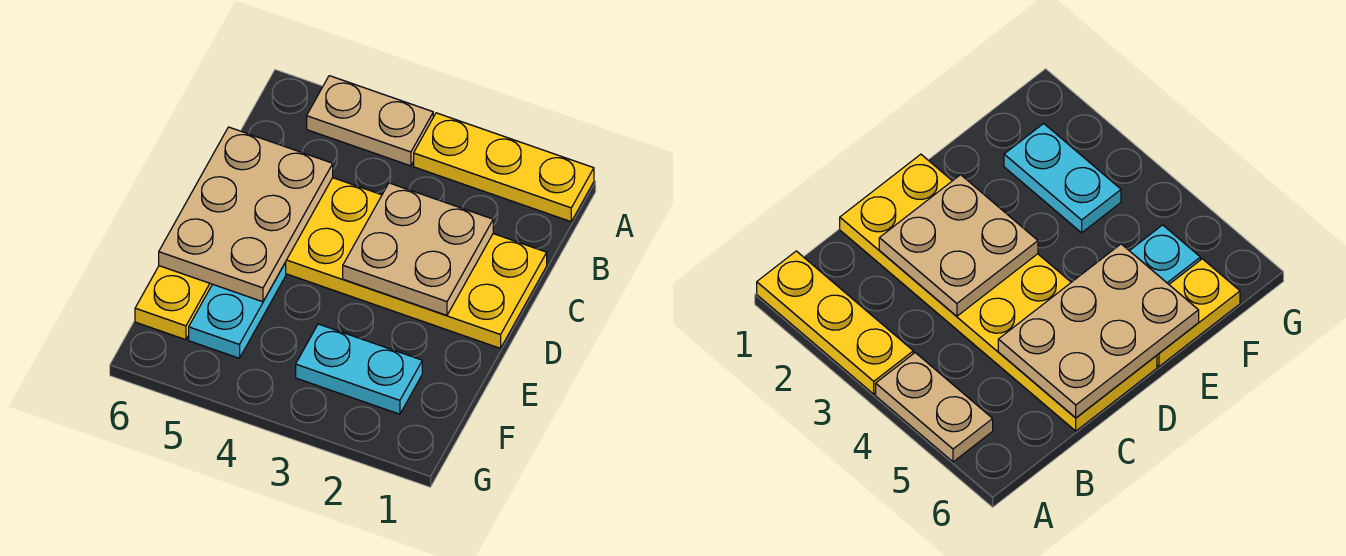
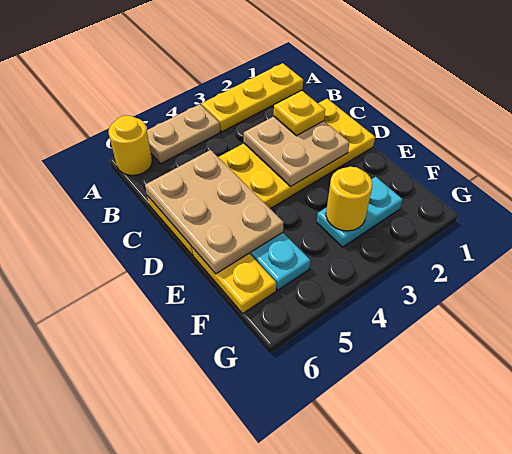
none -> yellow round brick A6 level 1
none -> yellow plate C2 level 3
none -> yellow round brick F3 level 2

